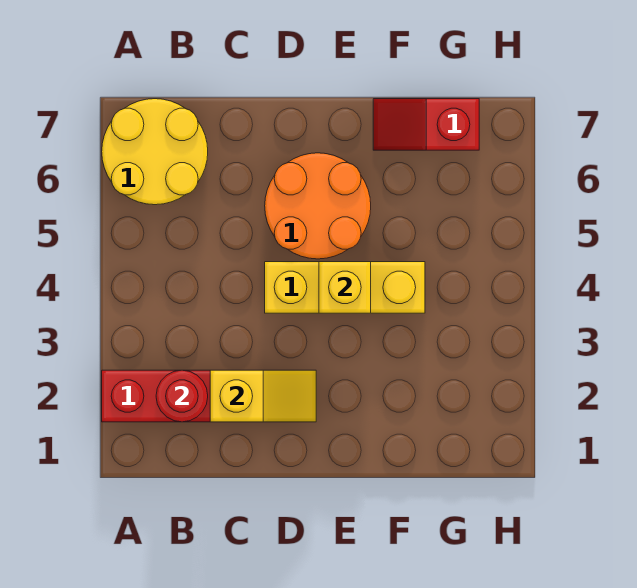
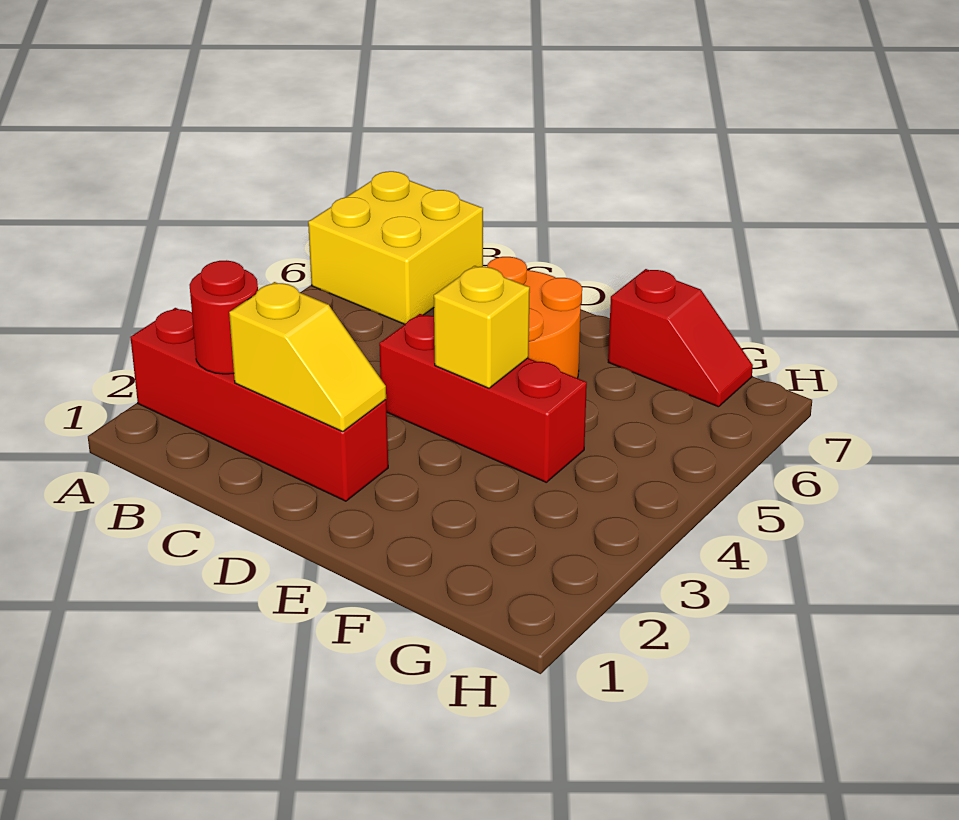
yellow round brick A6:B7 level 1 -> yellow brick A6:B7 level 1
yellow brick D4:F4 level 1 -> red brick D4:F4 level 1
red slope F7:G7 level 1 top G -> red slope F7:G7 level 1 top F

